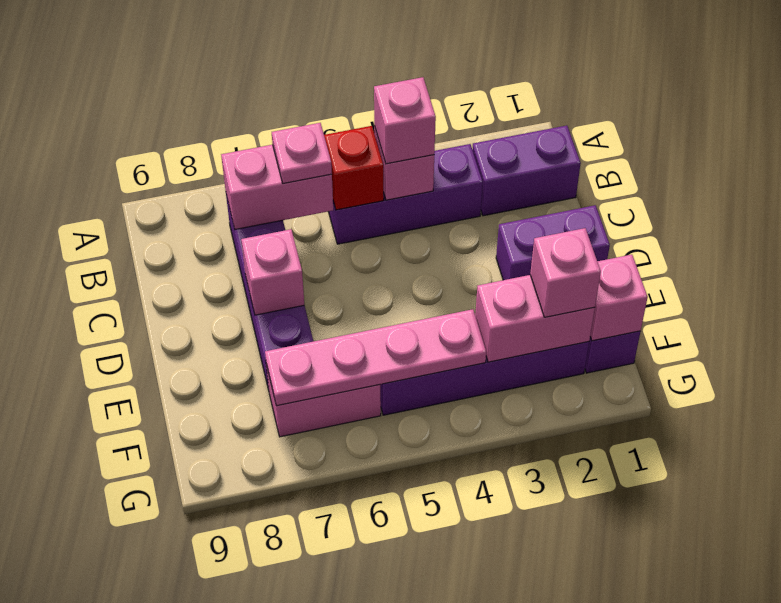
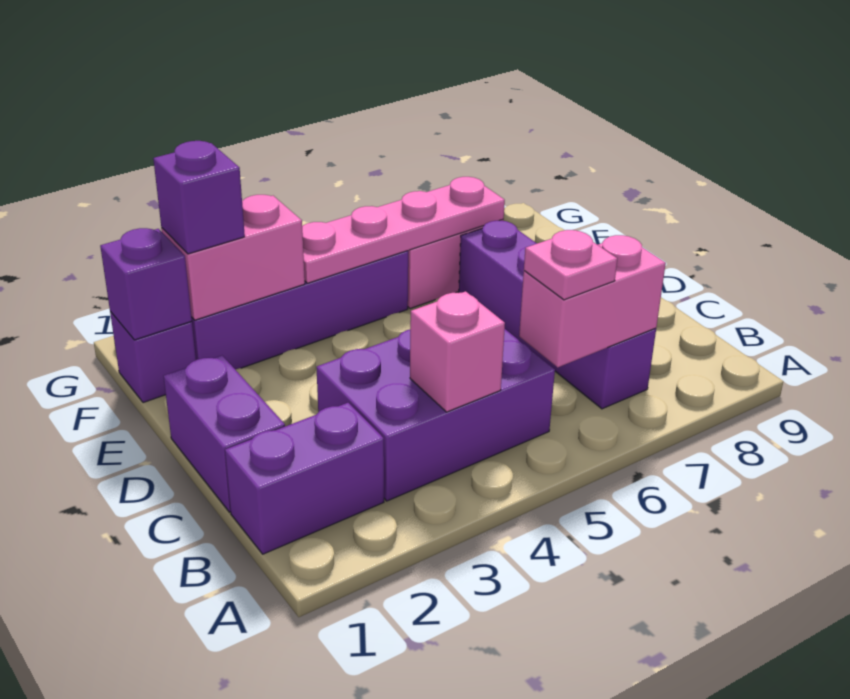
purple brick B3:B5 level 1 -> purple brick B3:C5 level 1
pink brick B4 level 3 -> none
red brick B5 level 2 -> none
purple brick D1:D2 level 1 -> purple brick C1:D1 level 1
pink brick D7 level 2 -> none
pink brick F1 level 2 -> purple brick F1 level 2
pink brick F2 level 3 -> purple brick F2 level 3

